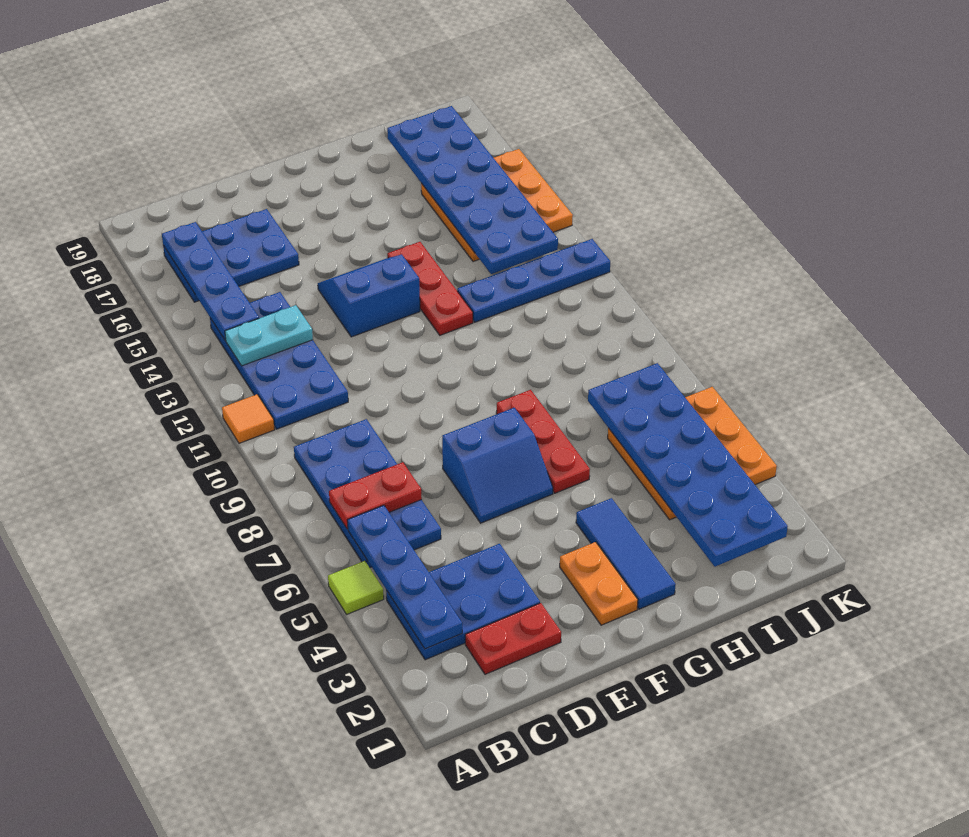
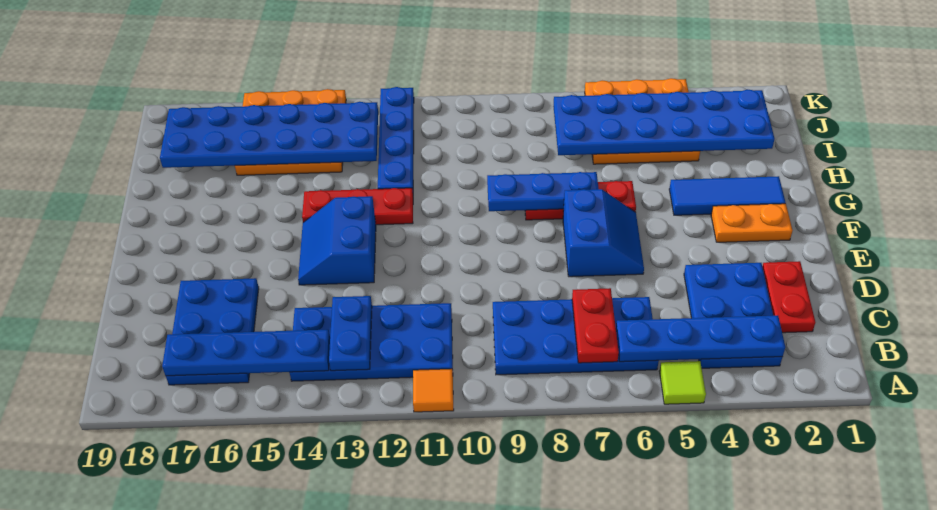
cyan plate B13:C13 level 2 -> blue plate B13:C13 level 2
none -> blue plate G7:G9 level 2

